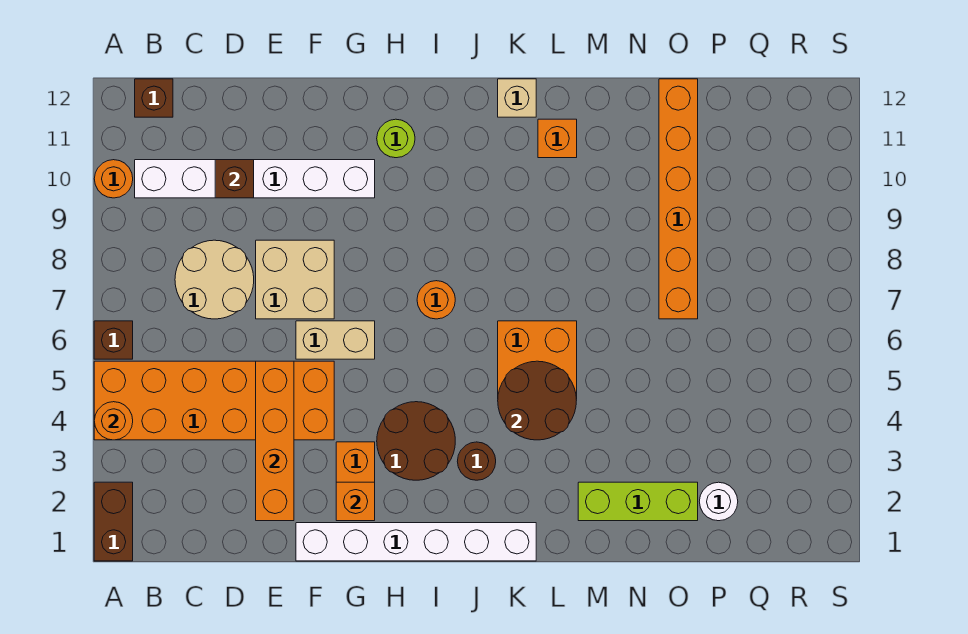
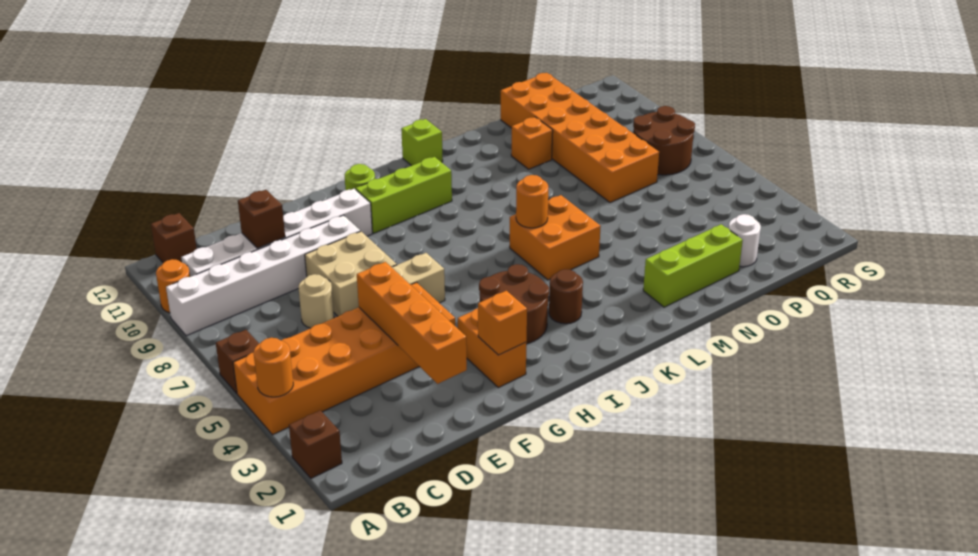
brown brick A1:A2 level 1 -> brown brick A2 level 1
tan round brick C7:D8 level 1 -> tan round brick D7 level 1
white brick F1:K1 level 1 -> white brick A9:F9 level 1
none -> lime brick H10:J10 level 1
orange round brick I7 level 1 -> orange round brick K6 level 2
brown round brick K4:L5 level 2 -> brown round brick Q7:R8 level 1
tan brick K12 level 1 -> lime brick K12 level 1
orange brick L11 level 1 -> orange brick N10 level 1
orange brick O7:O12 level 1 -> orange brick O7:P12 level 1

